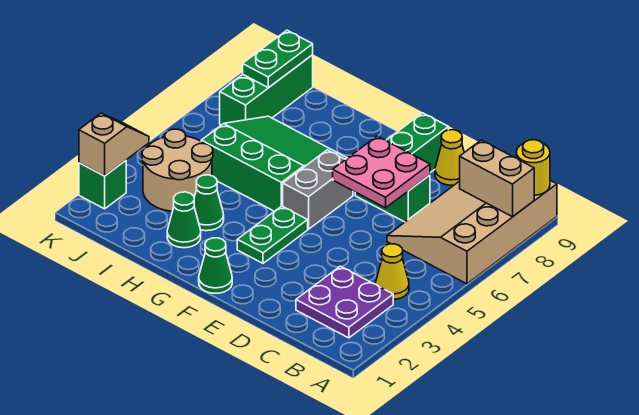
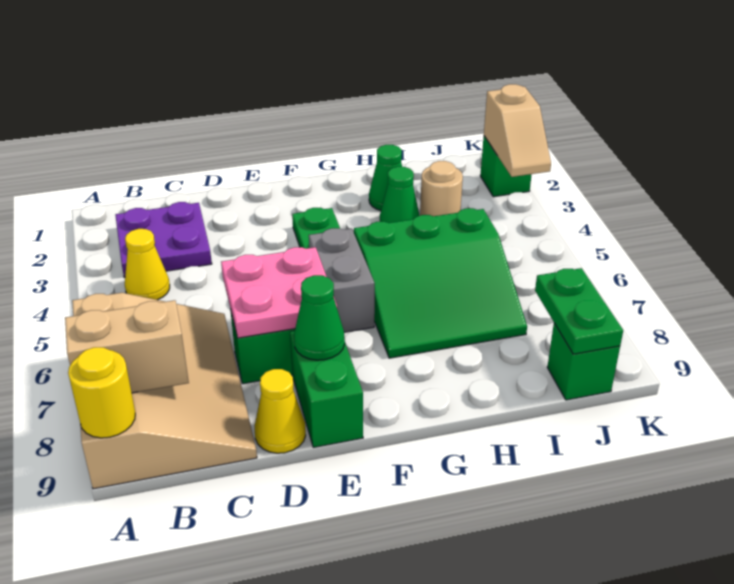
green cone F1 level 1 -> green cone E8 level 2
tan round brick I3:J4 level 1 -> tan round brick I3 level 1
green brick J7:J9 level 1 -> green brick J9 level 1

